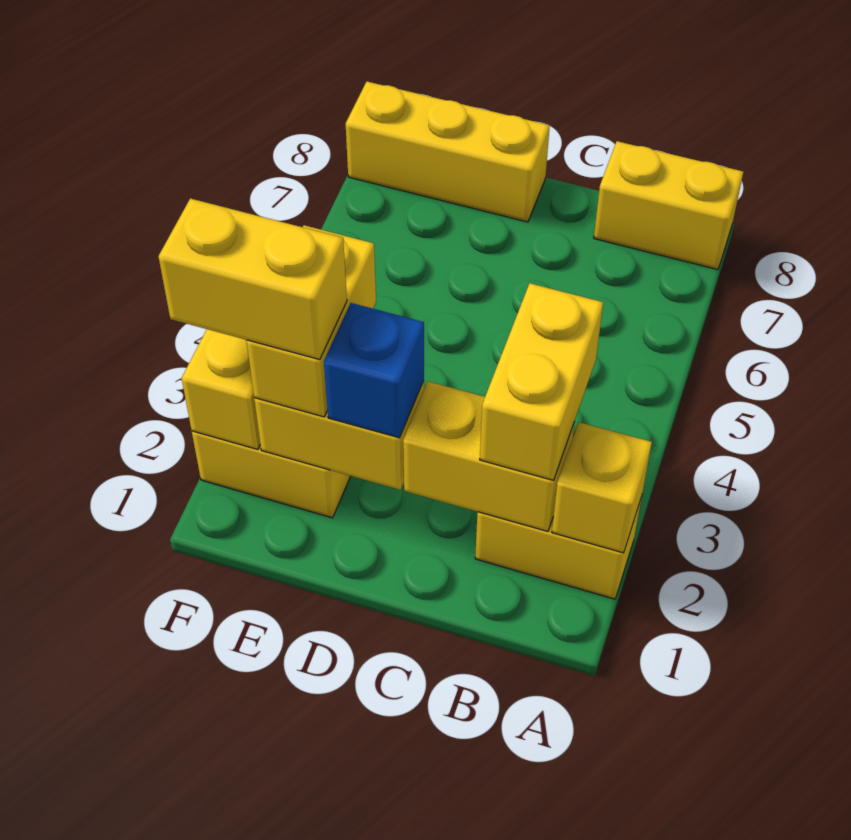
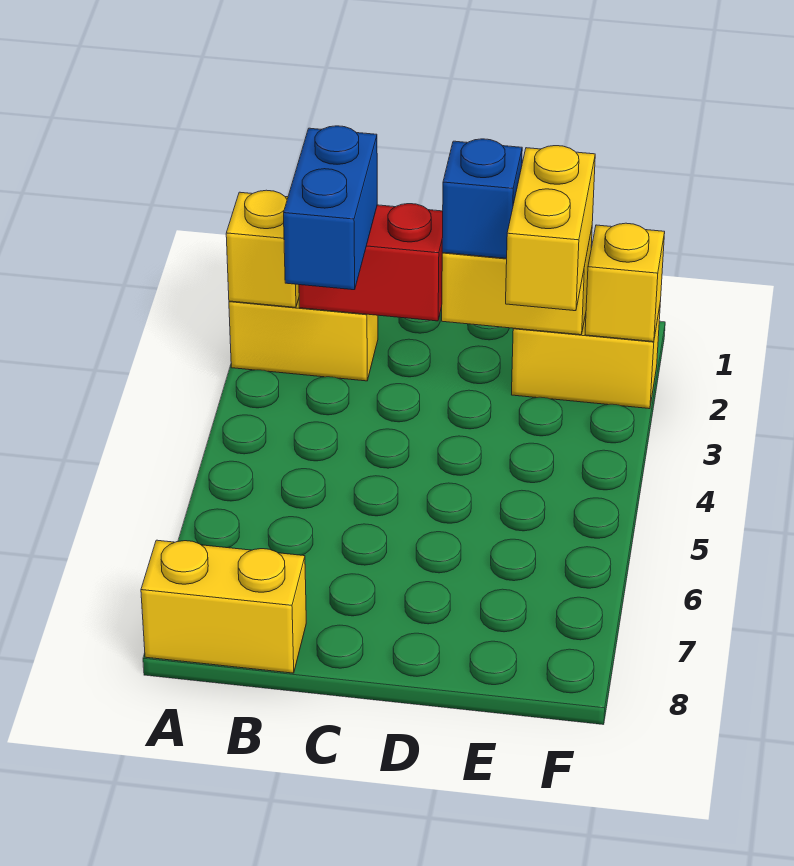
yellow brick B2:C2 level 2 -> red brick B2:C2 level 2
yellow brick B2:B3 level 3 -> blue brick B2:B3 level 3
yellow brick D8:F8 level 1 -> none
yellow brick E2:F2 level 4 -> none

